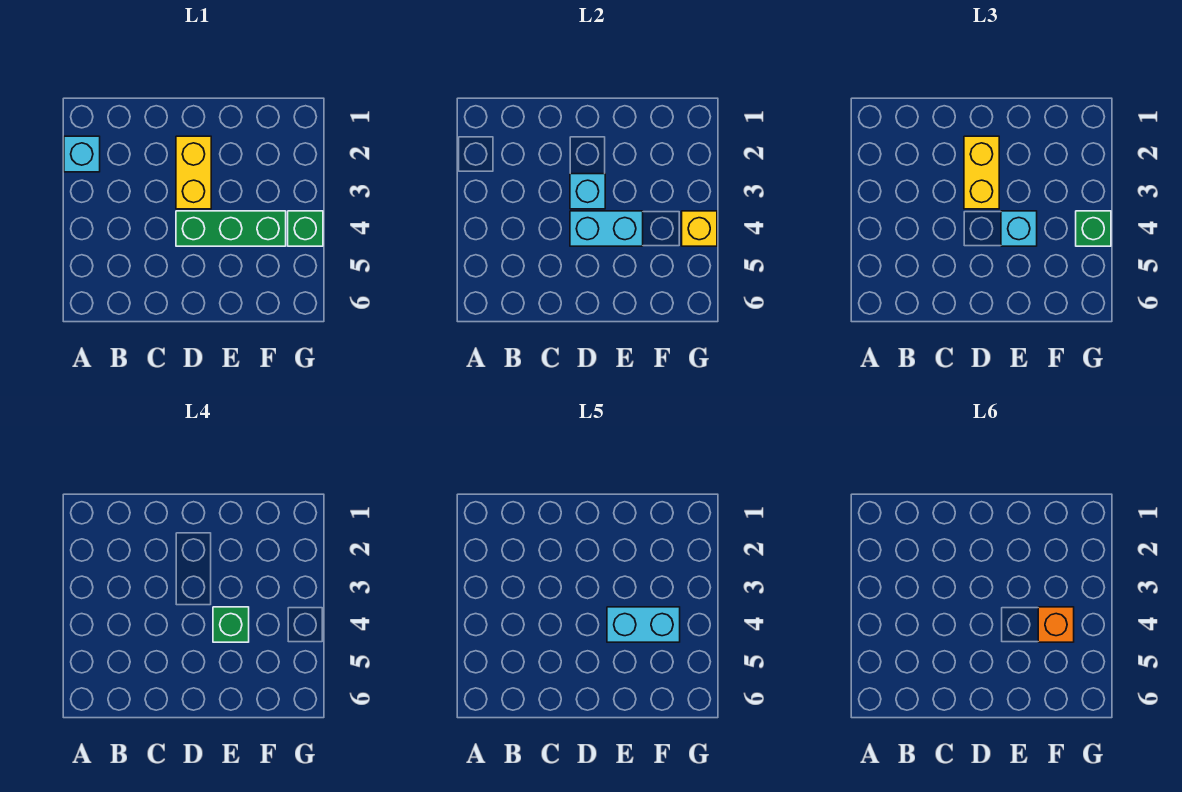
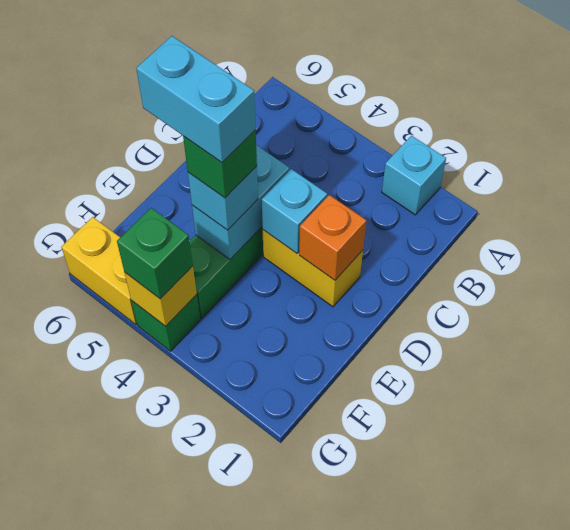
yellow brick D2:D3 level 3 -> yellow brick G5:G6 level 1
cyan brick E4:F4 level 5 -> cyan brick E4:E5 level 5
orange brick F4 level 6 -> orange brick D2 level 2

